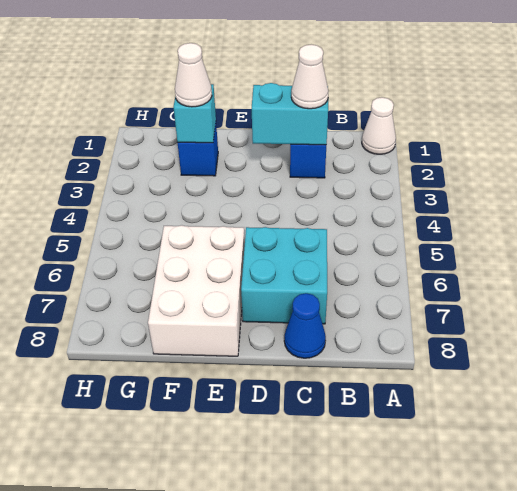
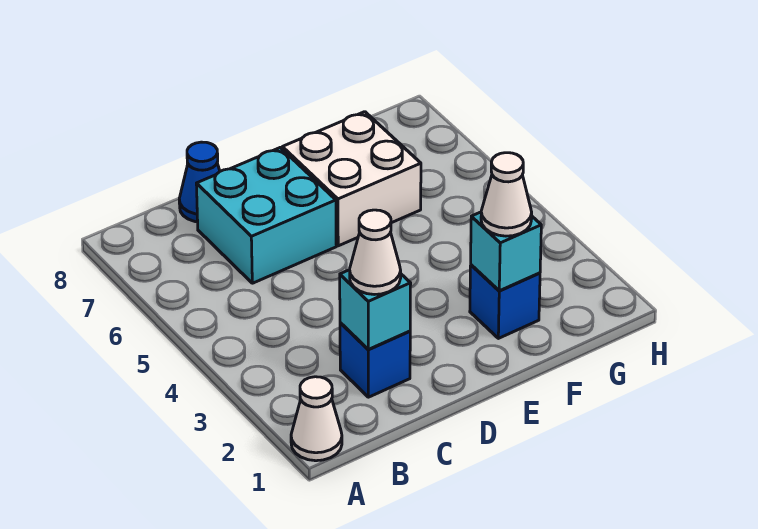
cyan brick C2:D2 level 2 -> cyan brick C2 level 2
white brick E6:F8 level 1 -> white brick E6:F7 level 1

